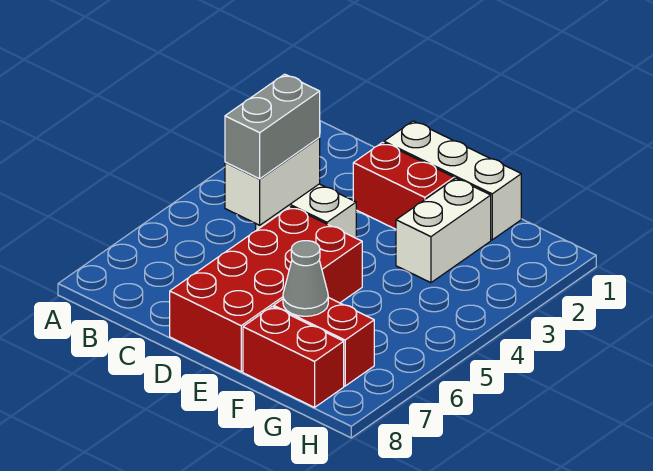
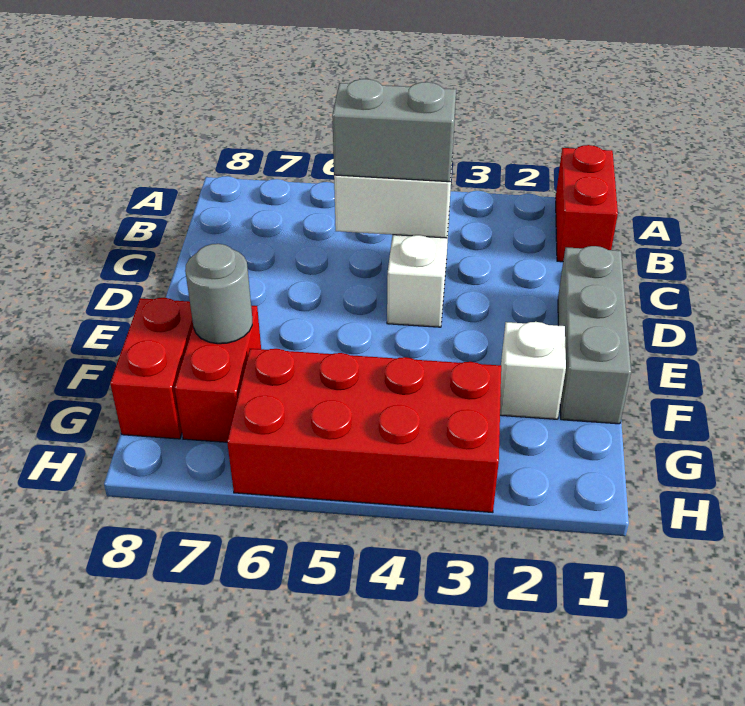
white brick D1:F1 level 1 -> grey brick D1:F1 level 1
red brick D2:E2 level 1 -> red brick A1:B1 level 1
red brick D5:E8 level 1 -> red brick G3:H6 level 1
white brick F2:F3 level 1 -> white brick F2 level 1
grey cone F7 level 2 -> grey round brick F7 level 2

